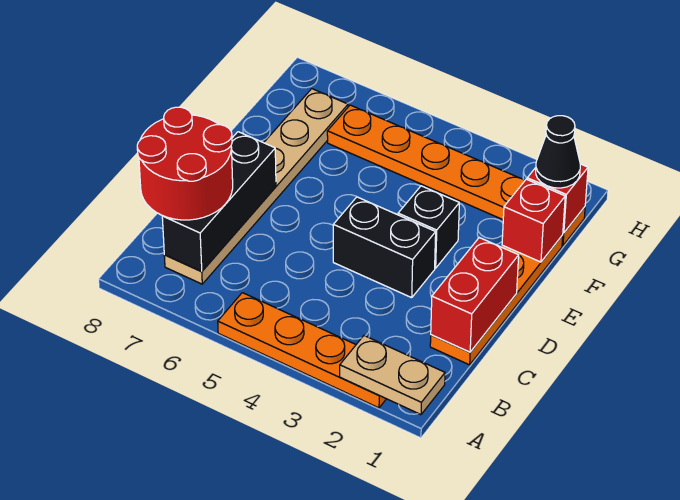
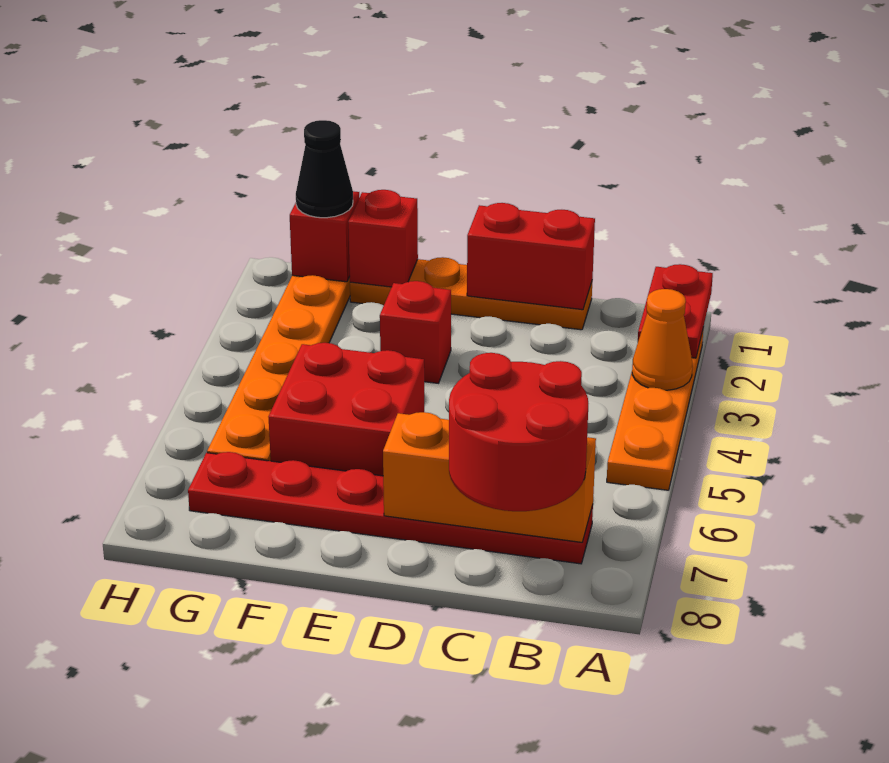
tan plate A1:A2 level 2 -> red plate A1:A2 level 2
none -> orange cone A3 level 2
tan plate B7:G7 level 1 -> red plate B7:G7 level 1
black brick B7:D7 level 2 -> orange brick B7:D7 level 2
black brick D3:D4 level 1 -> none
black brick E3 level 1 -> red brick E3 level 1
none -> red brick E5:F6 level 1

